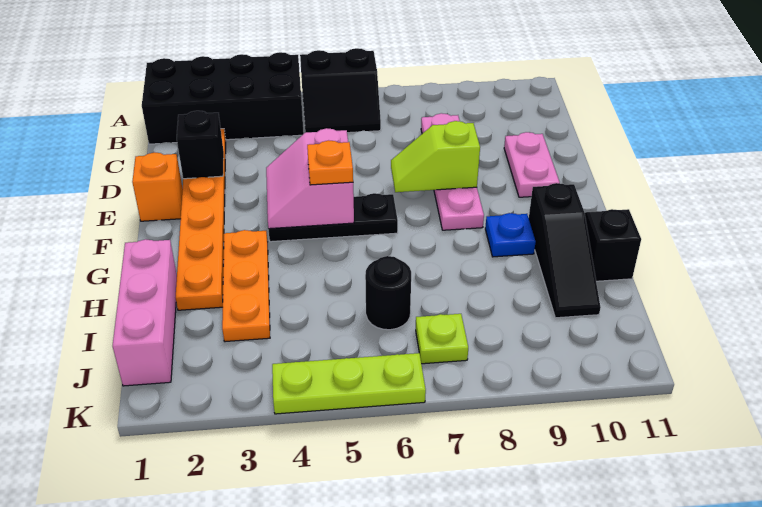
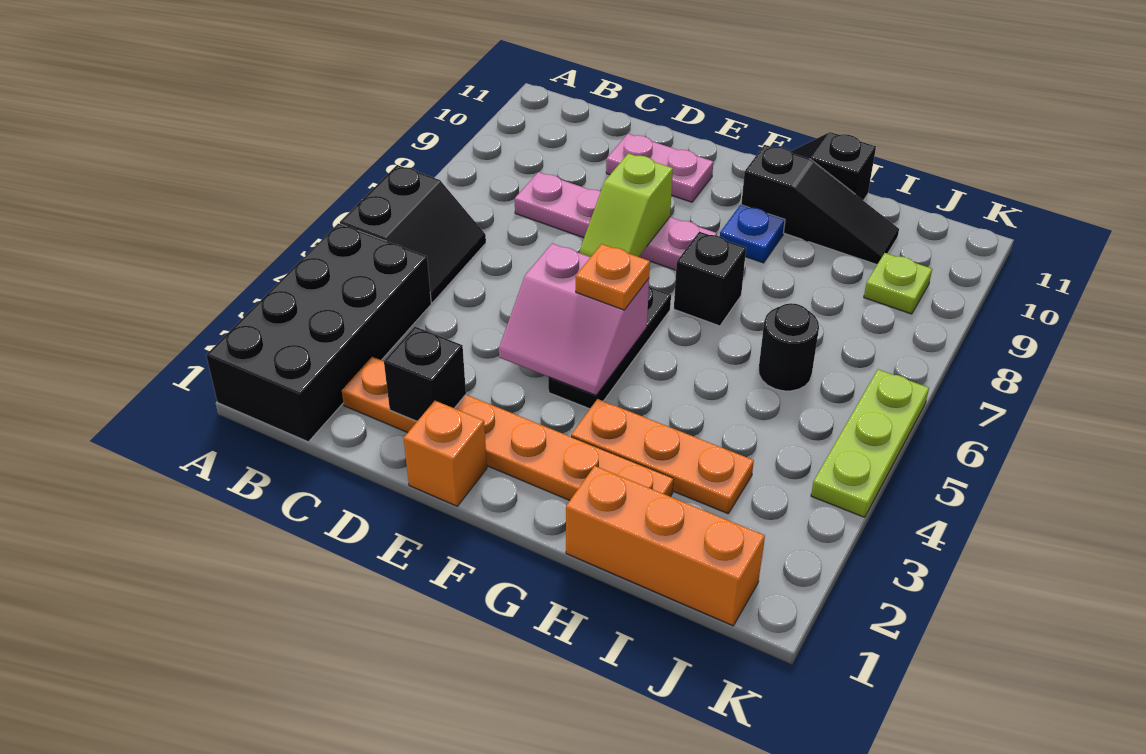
none -> black brick G7 level 1
pink brick H1:J1 level 1 -> orange brick H1:J1 level 1
lime plate J7 level 1 -> lime plate J9 level 1

